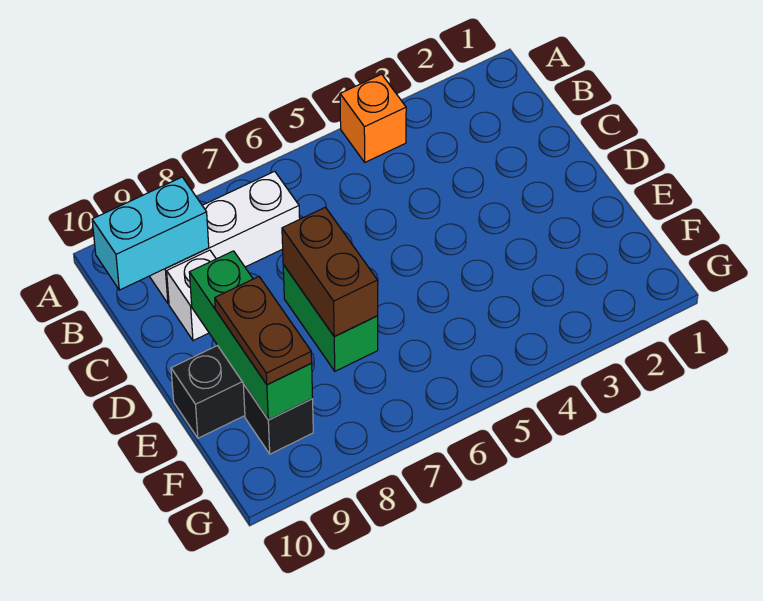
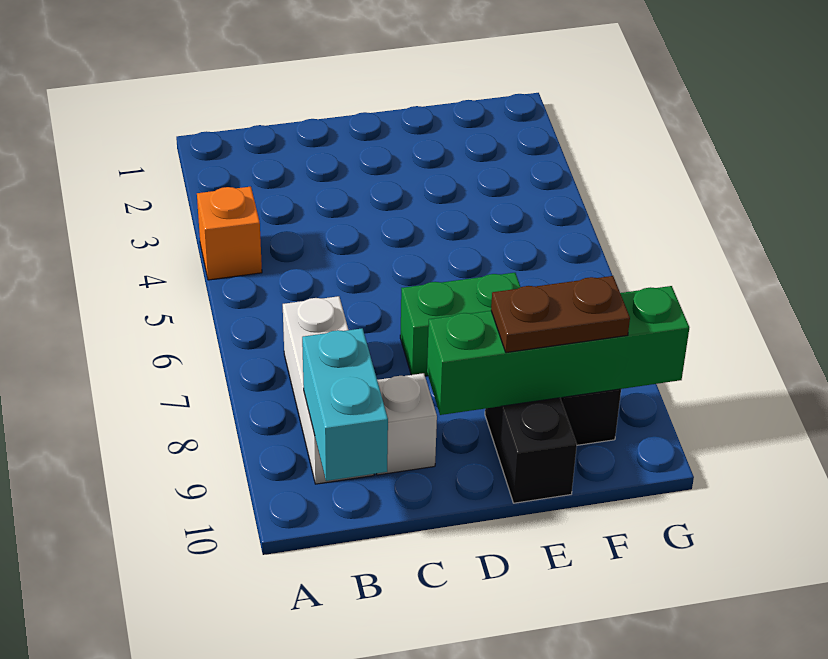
brown brick D7:E7 level 2 -> none
green brick D9:F9 level 2 -> green brick D9:G9 level 2

